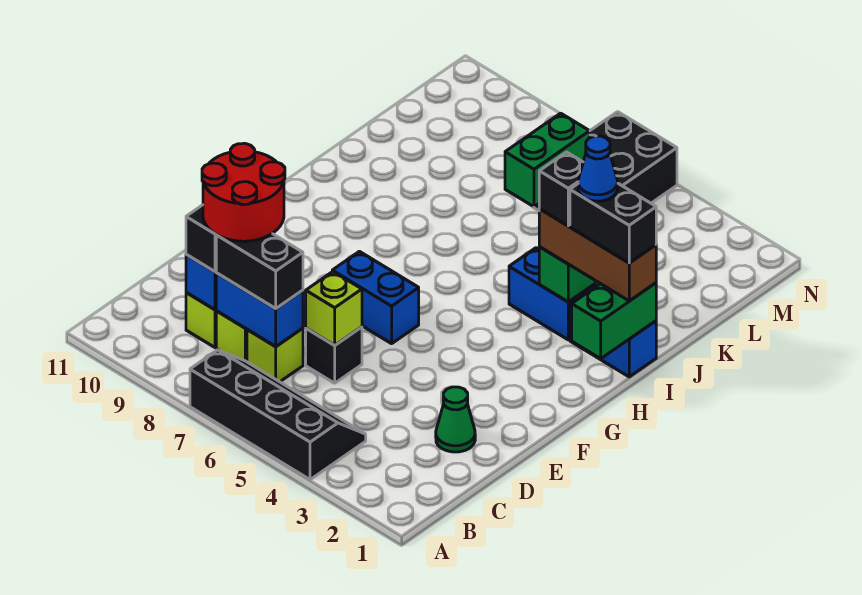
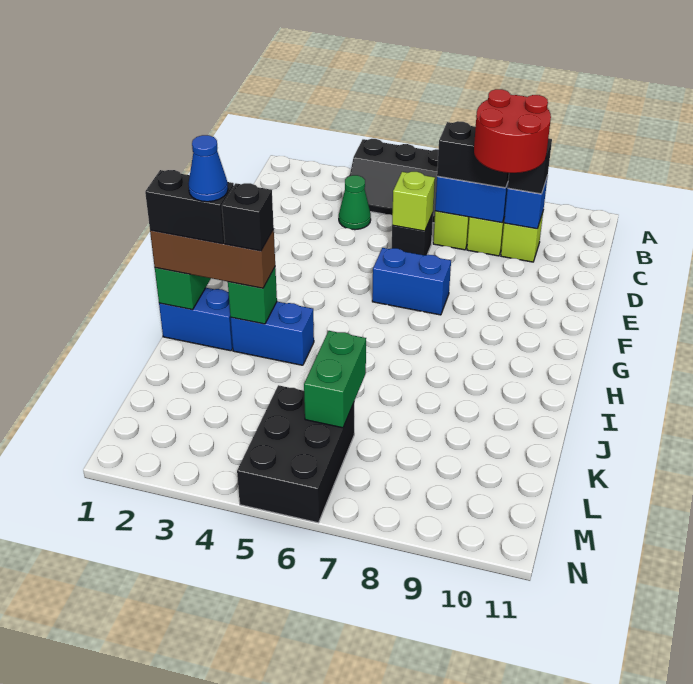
green cone D2 level 1 -> green cone C4 level 1

